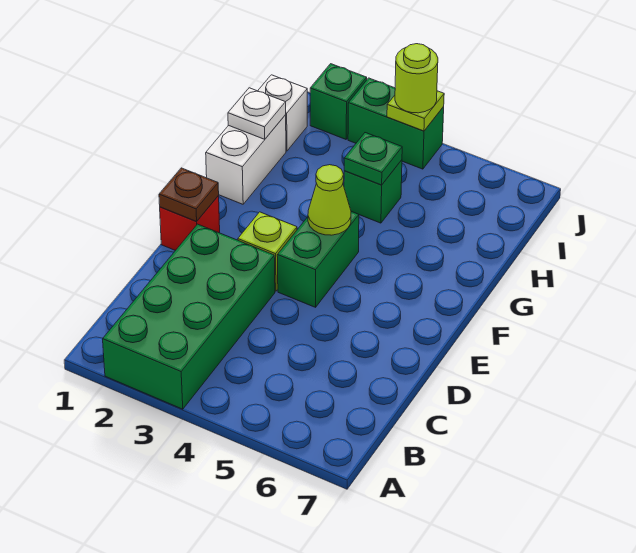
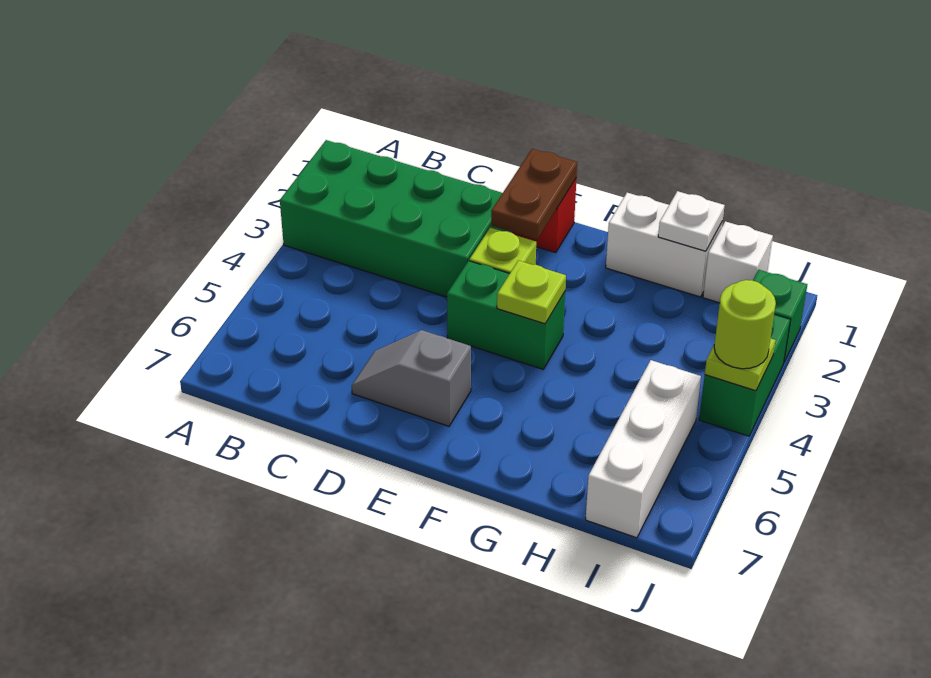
none -> grey slope D6:E6 level 1 top E
brown plate E1 level 2 -> brown plate E1:E2 level 2
lime cone F4 level 2 -> lime plate F4 level 2
green brick H4 level 1 -> none
green plate H4 level 2 -> none
none -> white brick I5:I7 level 1

